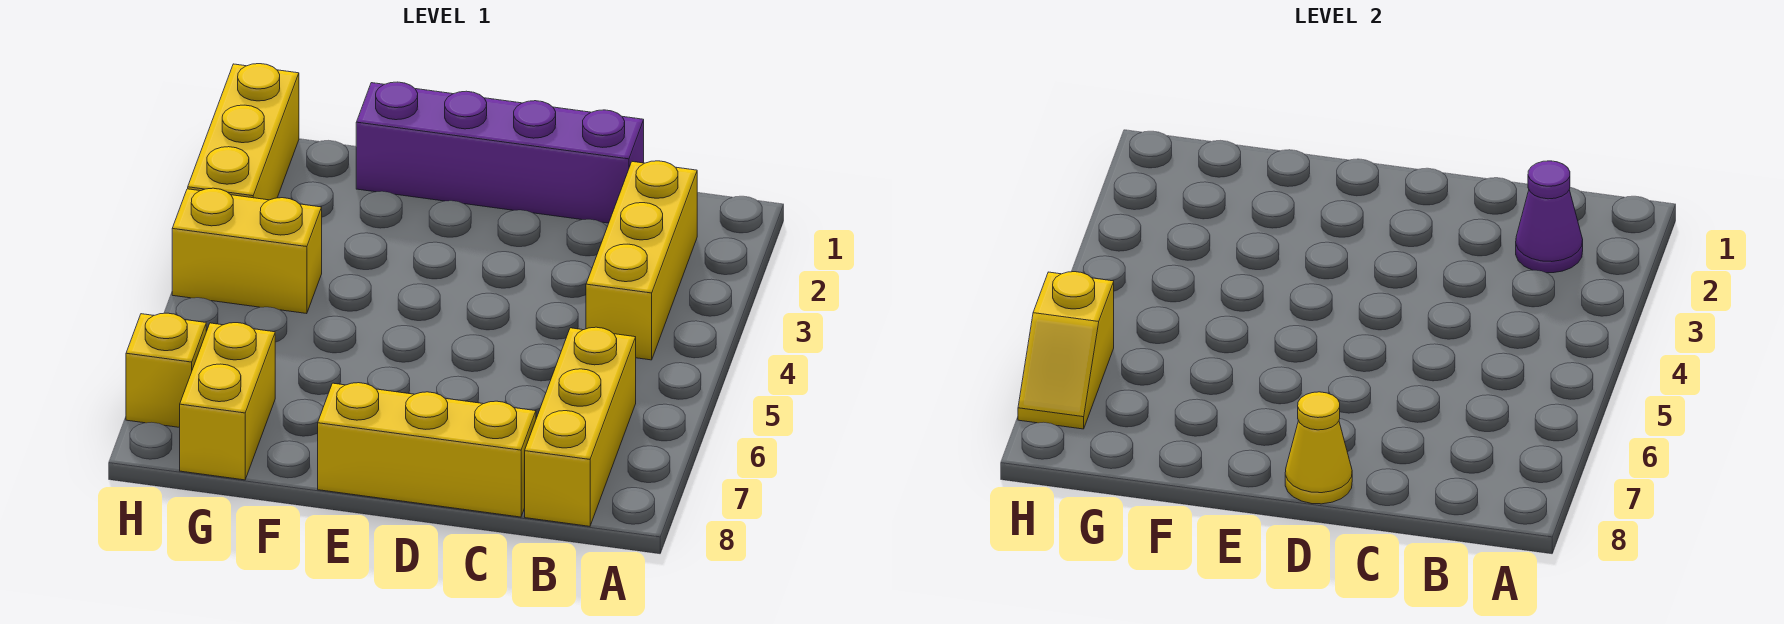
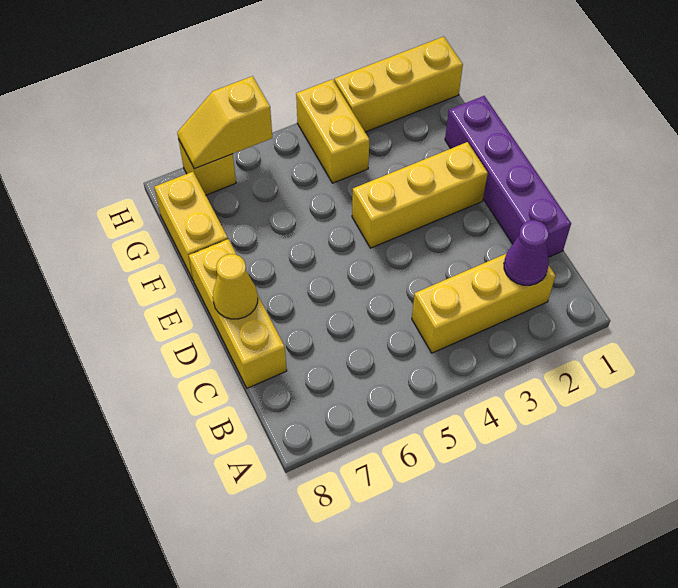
yellow brick B6:B8 level 1 -> yellow brick E2:E4 level 1
yellow brick G7:G8 level 1 -> yellow brick F8:G8 level 1

